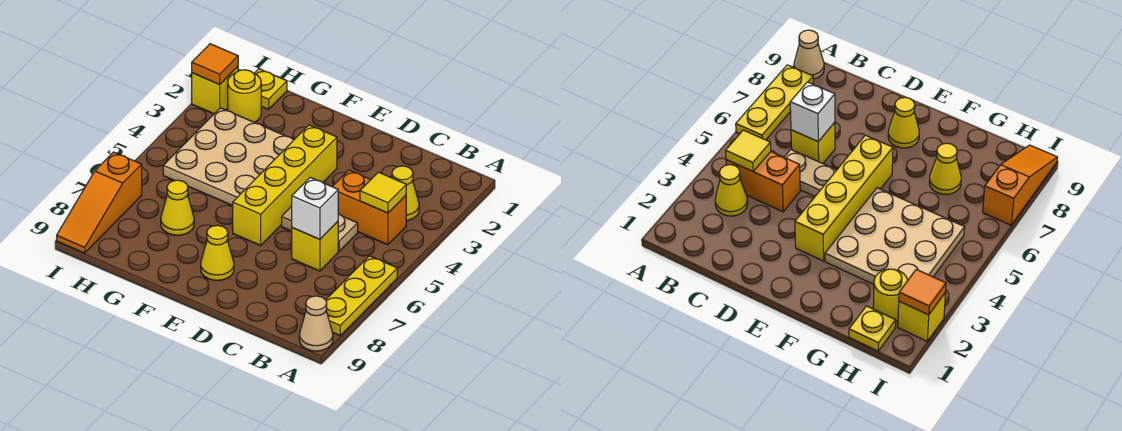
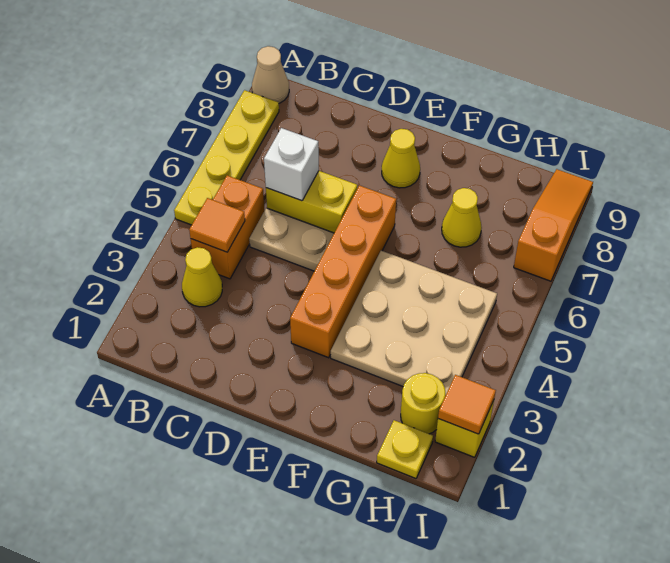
yellow plate A6:A8 level 1 -> yellow plate A5:A8 level 1
orange brick B4:C4 level 1 -> orange brick B4:B5 level 1
yellow tile B4 level 2 -> orange tile B4 level 2
yellow brick C6 level 1 -> yellow brick C6:D6 level 1
yellow brick E3:E6 level 1 -> orange brick E3:E6 level 1

